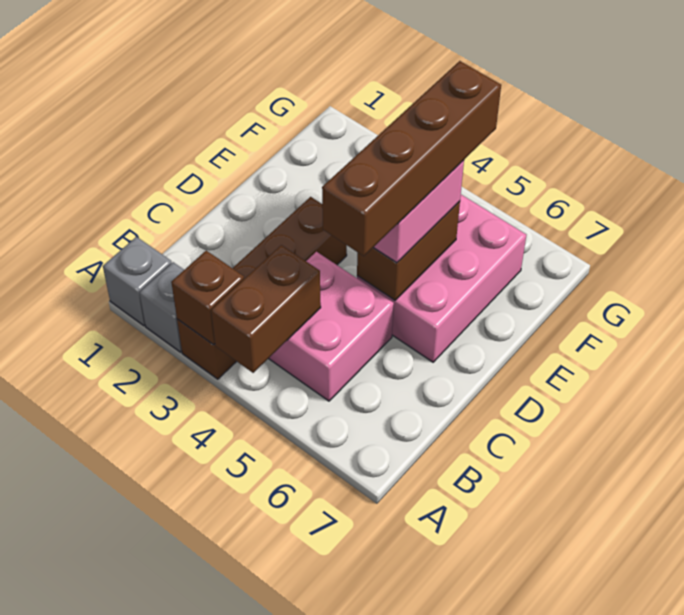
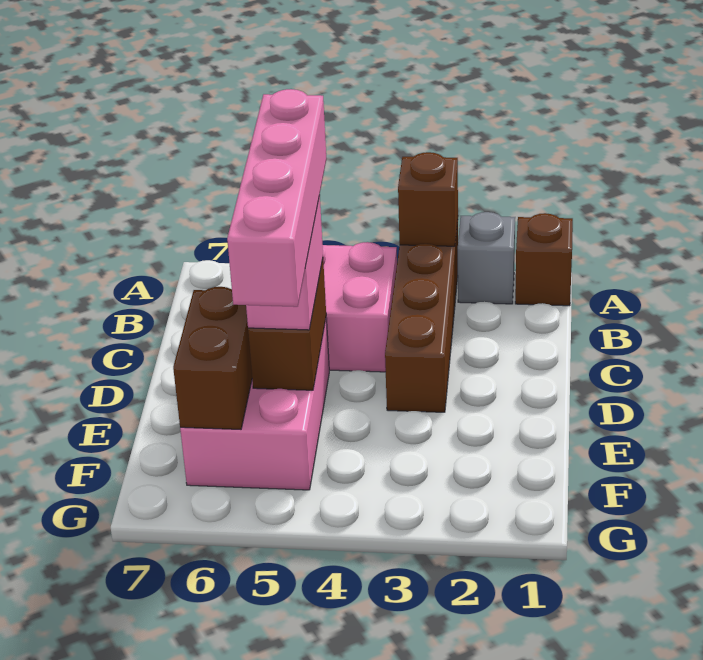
grey brick A1 level 1 -> brown brick A1 level 1
brown brick A4:B4 level 2 -> brown brick E6:F6 level 2
brown brick C5:F5 level 4 -> pink brick C5:F5 level 4

